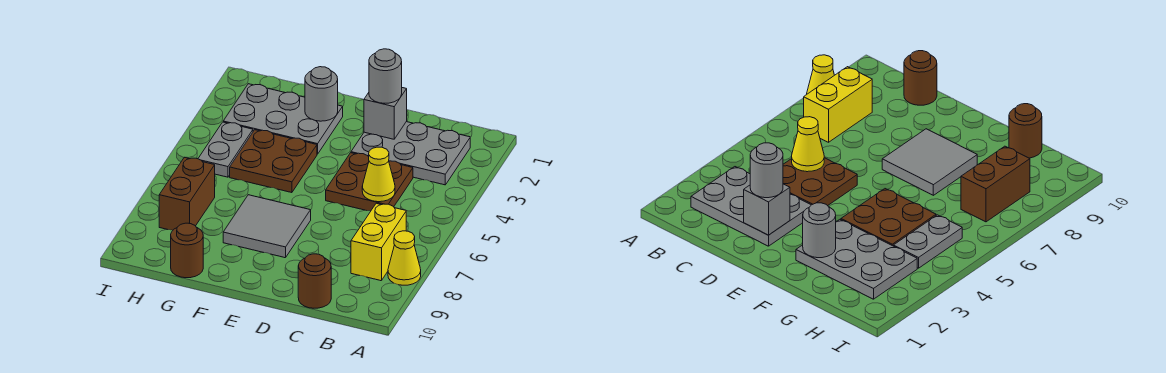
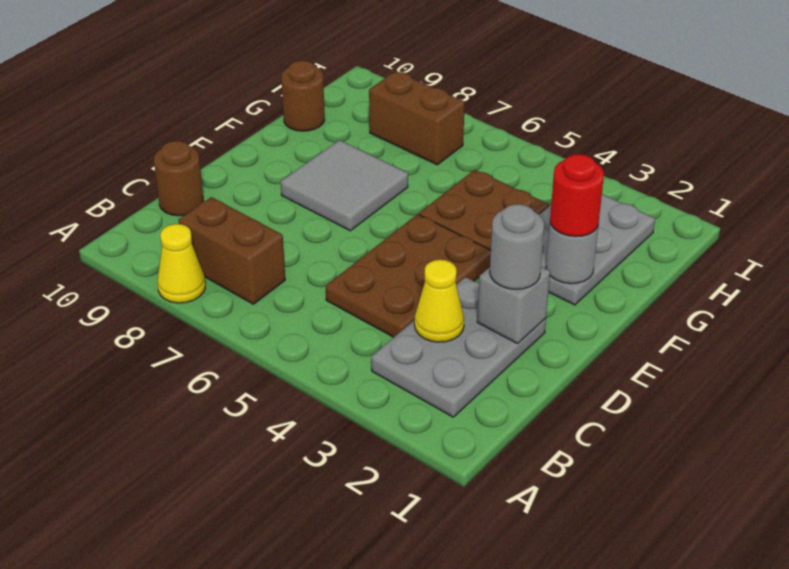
yellow brick B7:B8 level 1 -> brown brick B7:B8 level 1
brown plate C4:D5 level 1 -> brown plate C4:E5 level 1
yellow cone C5 level 2 -> yellow cone C3 level 2
none -> red round brick F2 level 3
grey plate H4:H5 level 1 -> none

